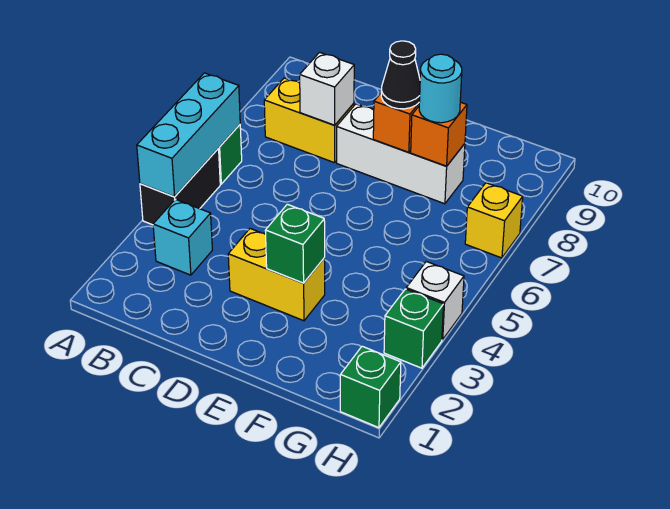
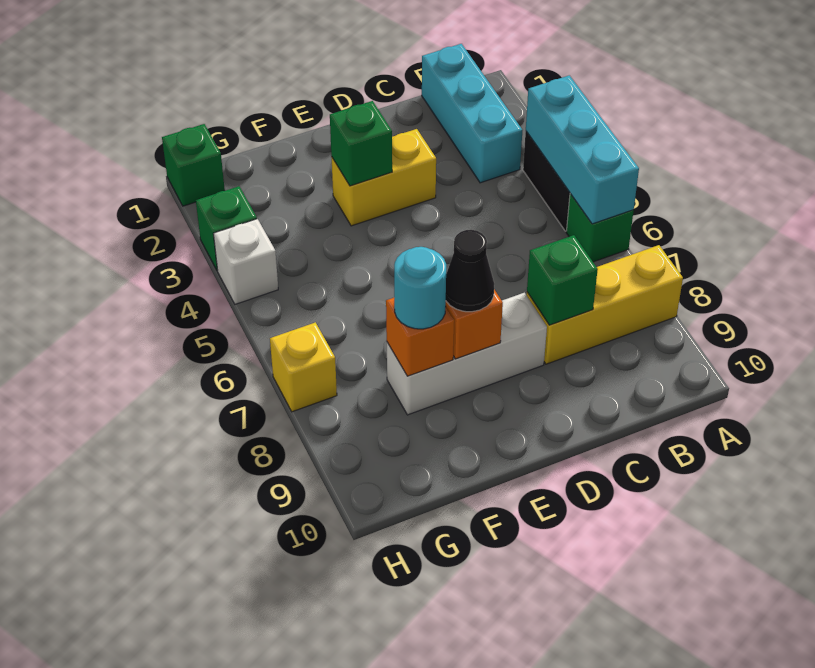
cyan brick B3 level 1 -> cyan brick B1:B3 level 1
yellow brick B8:C8 level 1 -> yellow brick A8:C8 level 1
white brick C8 level 2 -> green brick C8 level 2

